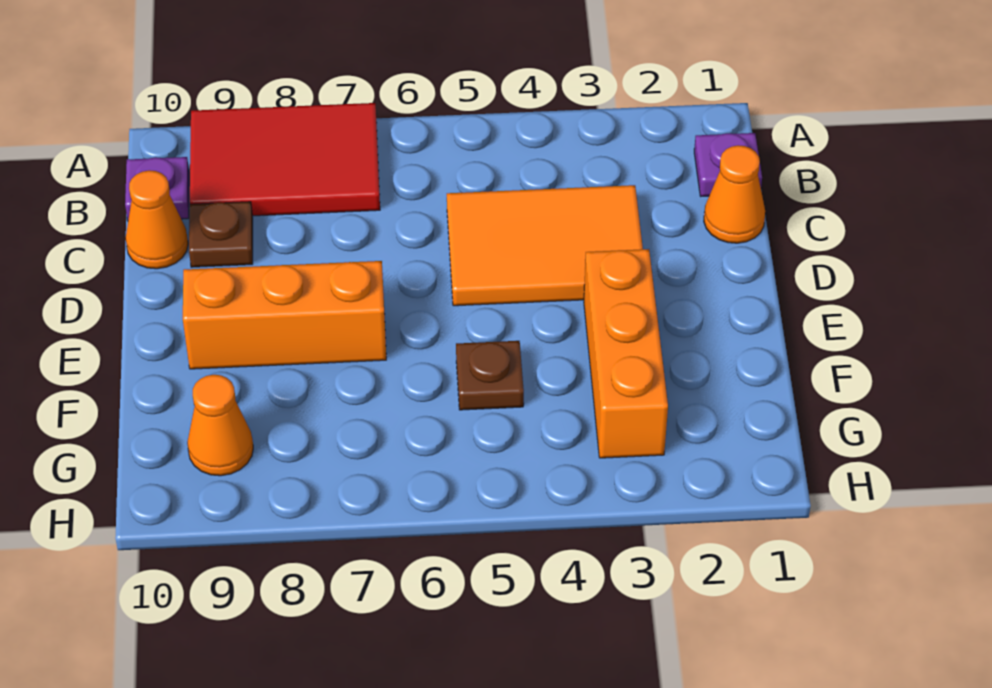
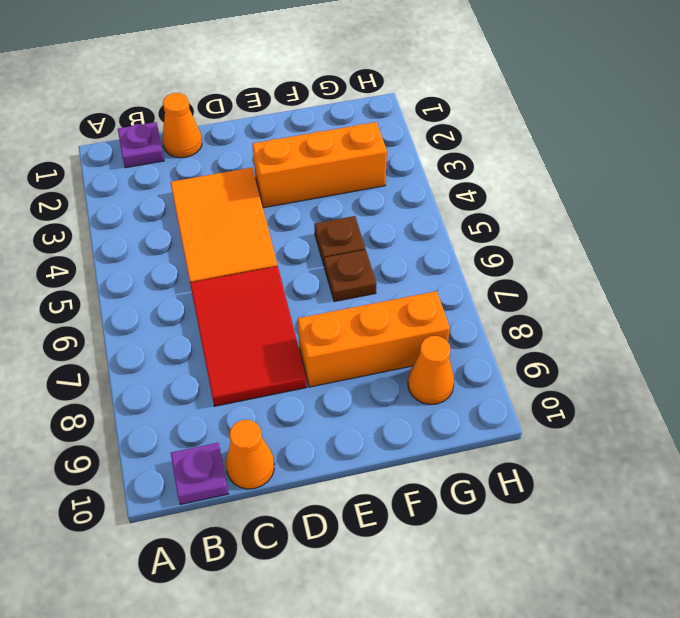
red tile A7:B9 level 1 -> red tile C6:D8 level 1
brown plate C9 level 1 -> brown plate F6 level 1
orange brick E7:E9 level 1 -> orange brick E8:G8 level 1

